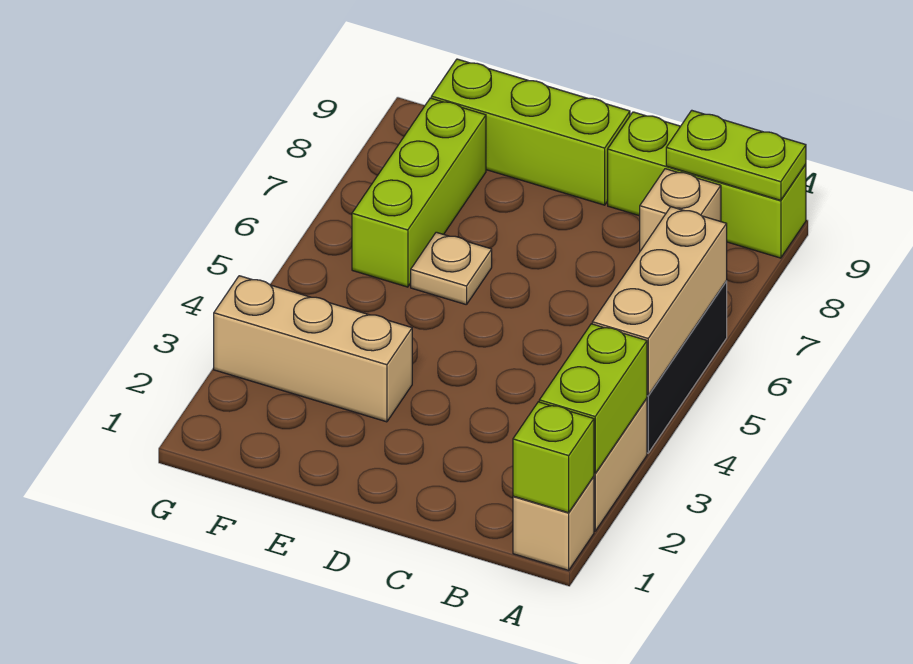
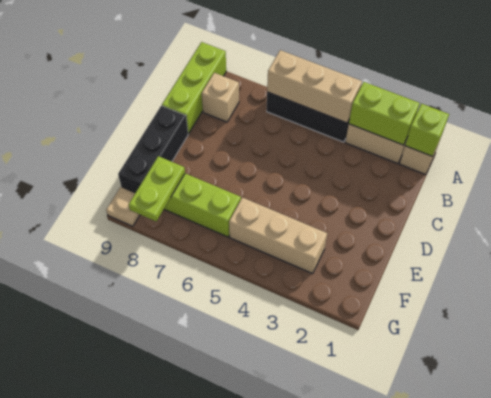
lime plate A9:B9 level 2 -> lime plate F8:G8 level 2
lime brick D9:F9 level 1 -> black brick D9:F9 level 1
tan brick E3:G3 level 1 -> tan brick F3:F5 level 1
tan plate E6 level 1 -> tan plate G9 level 1

